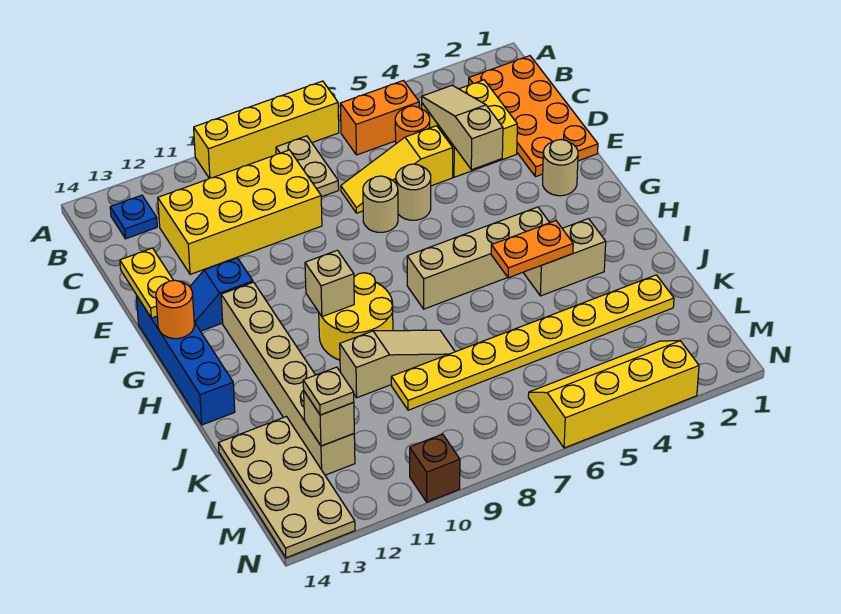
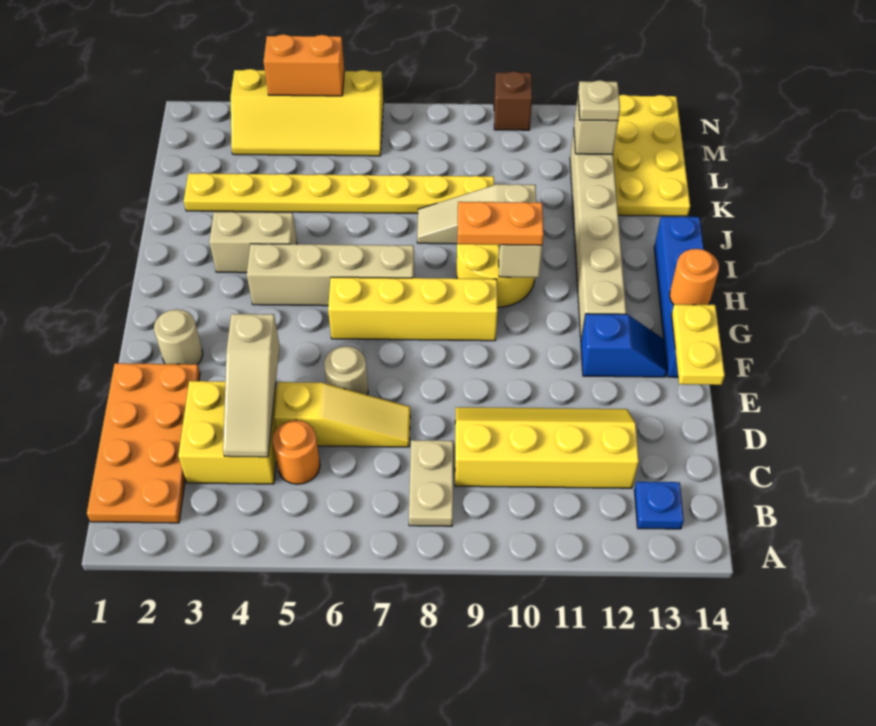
yellow brick A7:A10 level 1 -> yellow brick G6:G9 level 1
orange brick B5:B6 level 1 -> orange brick N4:N5 level 2
yellow brick C9:D12 level 1 -> yellow slope C9:D12 level 1 top C
tan round brick E7 level 1 -> none
orange plate I4:I5 level 2 -> orange plate H9:H10 level 3
tan plate K13:N14 level 1 -> yellow plate K13:N14 level 1

